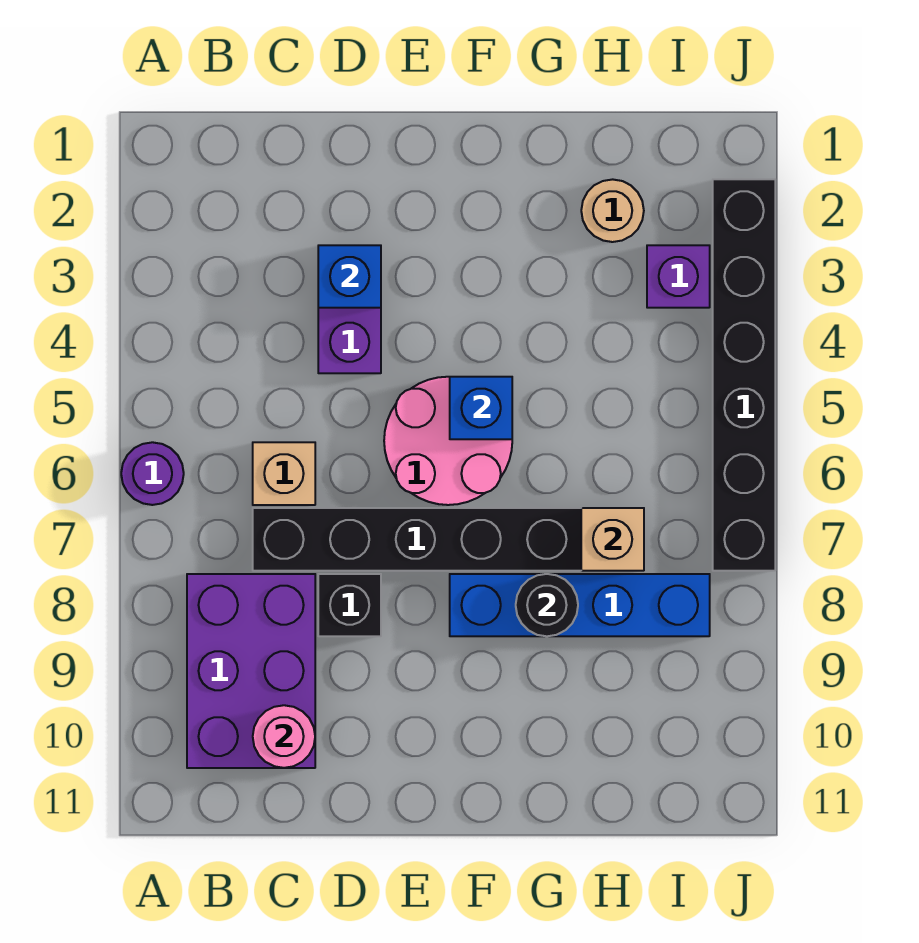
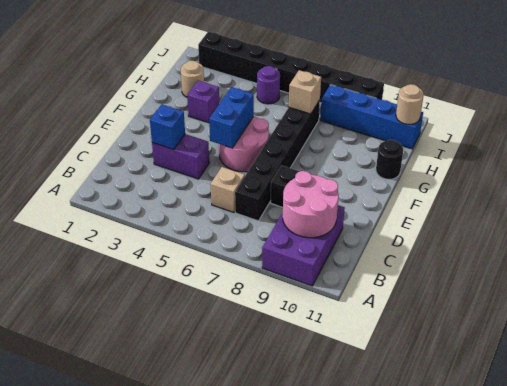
purple round brick A6 level 1 -> purple round brick I5 level 1
purple brick B8:C10 level 1 -> purple brick A9:C10 level 1
pink round brick C10 level 2 -> pink round brick B9:C10 level 2
blue brick F5 level 2 -> blue brick E5:F5 level 2
blue brick F8:I8 level 1 -> blue brick I8:I11 level 1
black round brick G8 level 2 -> black round brick G11 level 1
purple brick I3 level 1 -> purple brick G3 level 1
none -> tan round brick I11 level 2
black brick J2:J7 level 1 -> black brick J2:J9 level 1

